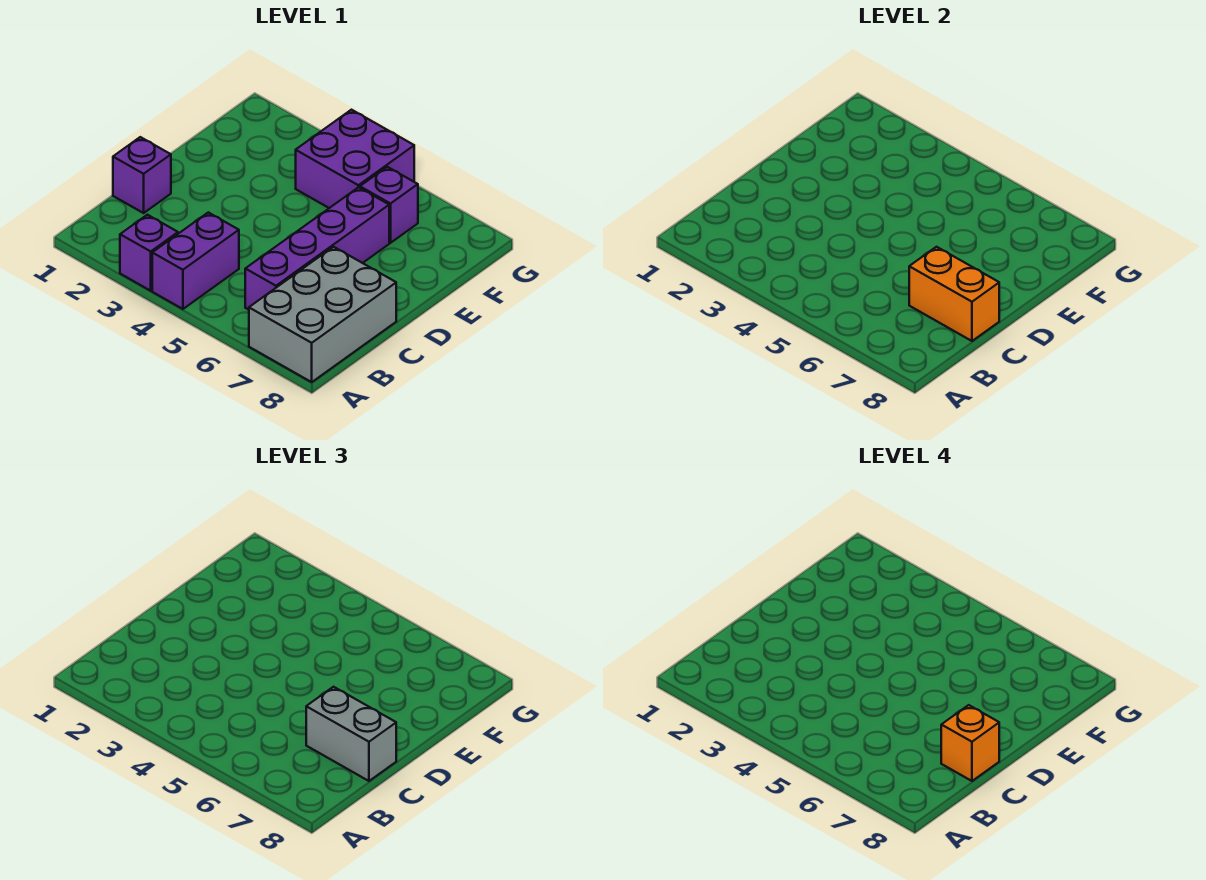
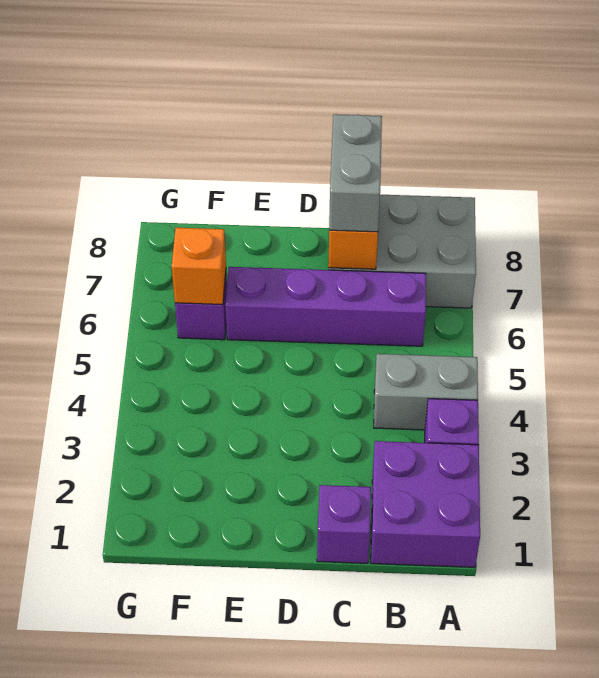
purple brick A4:B4 level 1 -> grey brick A4:B4 level 1
orange brick C8 level 4 -> orange brick F6 level 2
purple brick F4:G5 level 1 -> purple brick A1:B2 level 1

